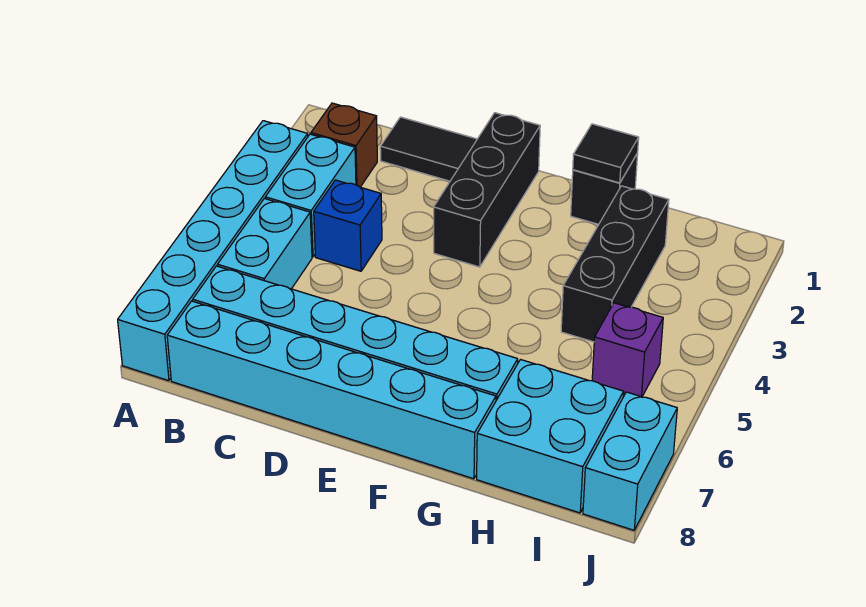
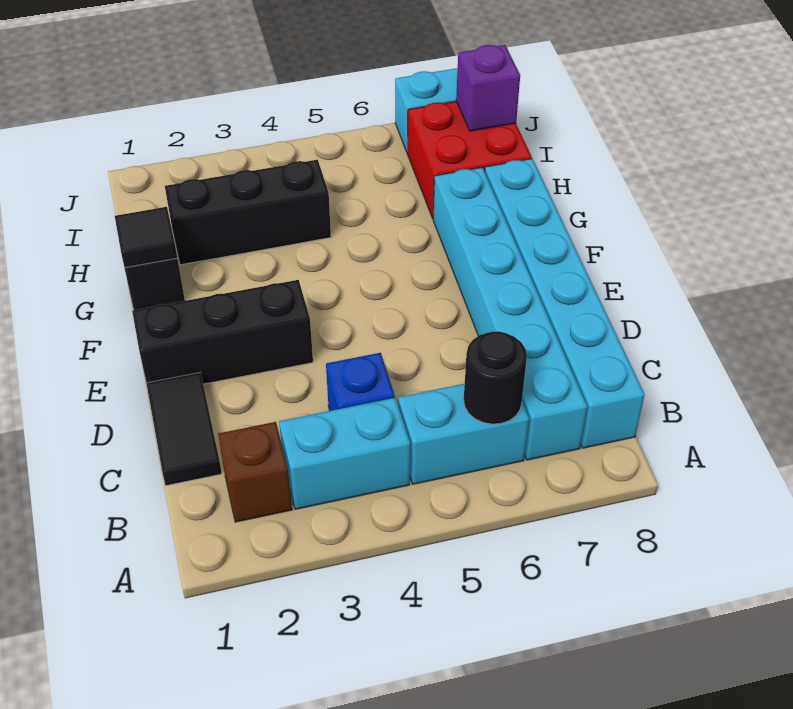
cyan brick A3:A8 level 1 -> none
none -> black round brick B6 level 2
cyan brick H7:I8 level 1 -> red brick H7:I8 level 1
purple brick I5 level 1 -> purple brick I8 level 2

